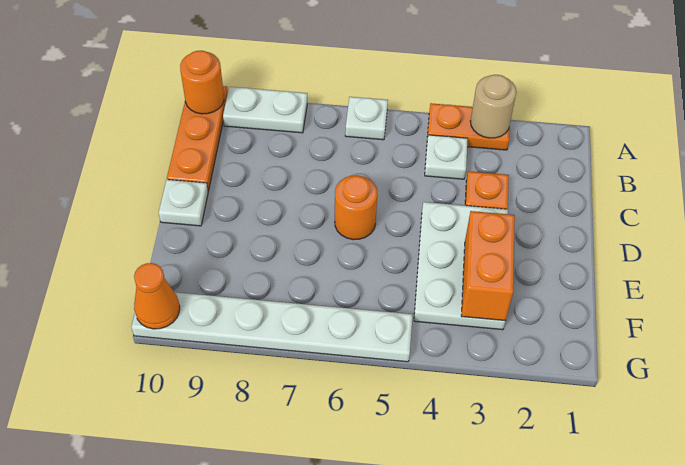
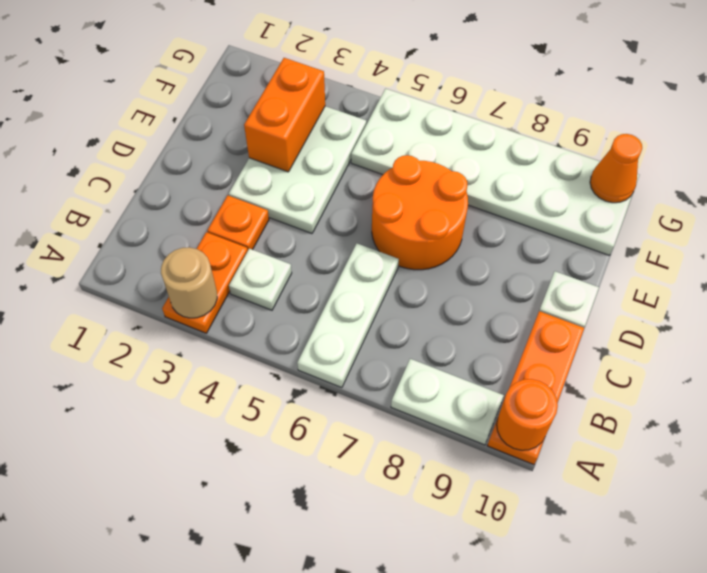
orange plate A3:A4 level 1 -> orange plate A3:B3 level 1
white plate A6 level 1 -> white plate A6:C6 level 1
orange round brick D6 level 1 -> orange round brick D6:E7 level 1
white plate G5:G10 level 1 -> white plate F5:G10 level 1

